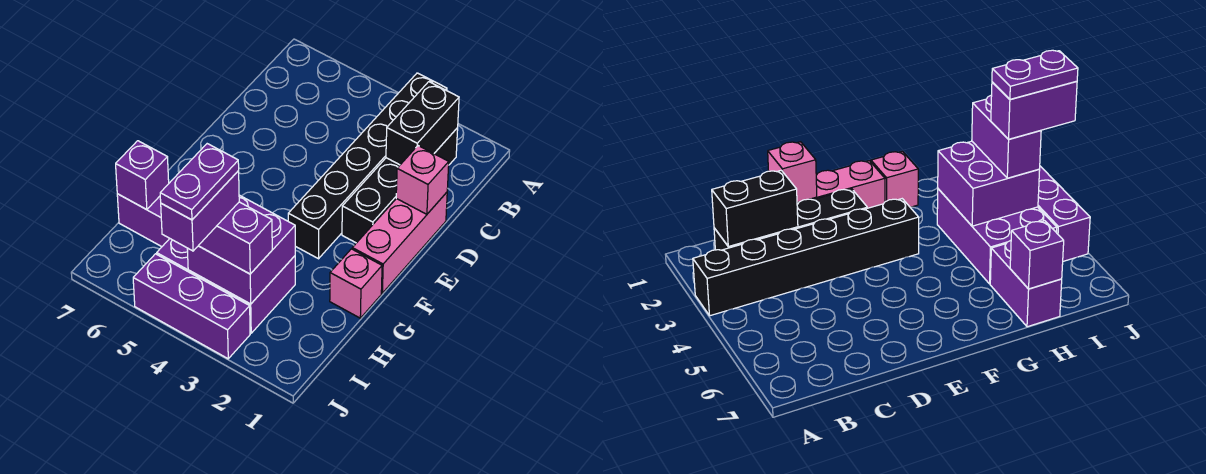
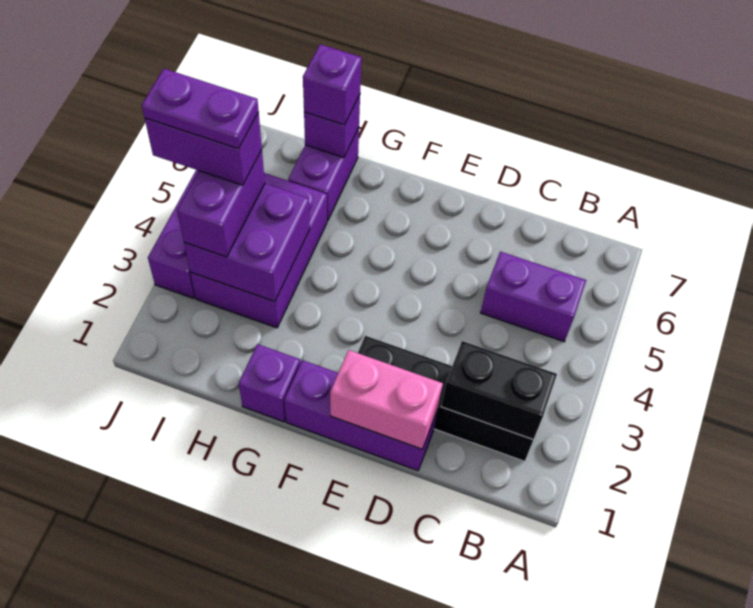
black brick A3:F3 level 1 -> none
none -> purple brick B5:C5 level 1
pink brick D1:F1 level 1 -> purple brick D1:F1 level 1
pink brick D1 level 2 -> pink brick D1:E1 level 2
pink brick G1 level 1 -> purple brick G1 level 1
none -> purple brick H7 level 3

